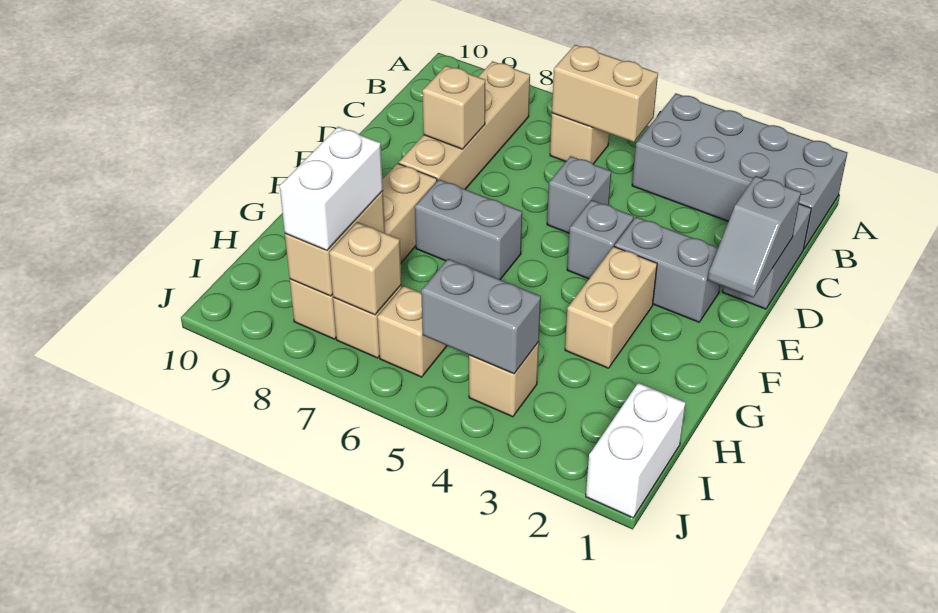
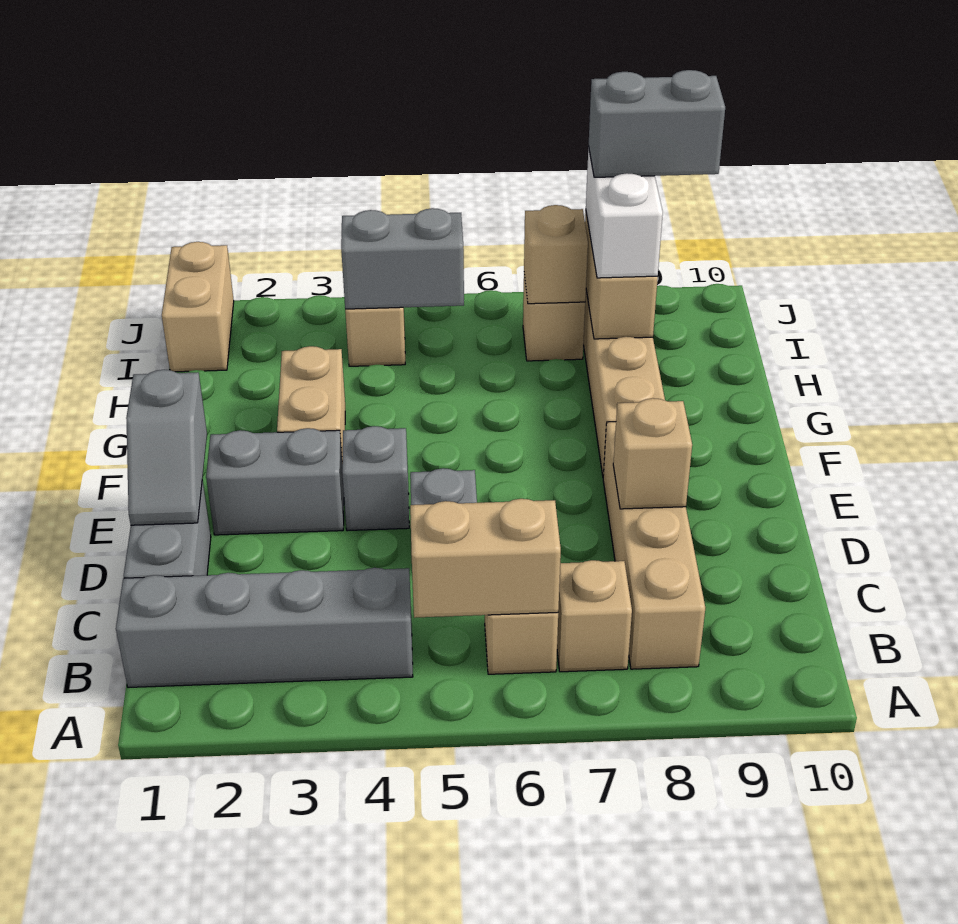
grey brick A1:B4 level 1 -> grey brick B1:B4 level 1
grey slope D1:E1 level 2 top D -> grey slope D1:E1 level 2 top E
grey brick F6:F7 level 1 -> grey brick I8:I9 level 4
white brick I1:J1 level 1 -> tan brick I1:J1 level 1
tan brick I6 level 1 -> tan brick B7 level 1

